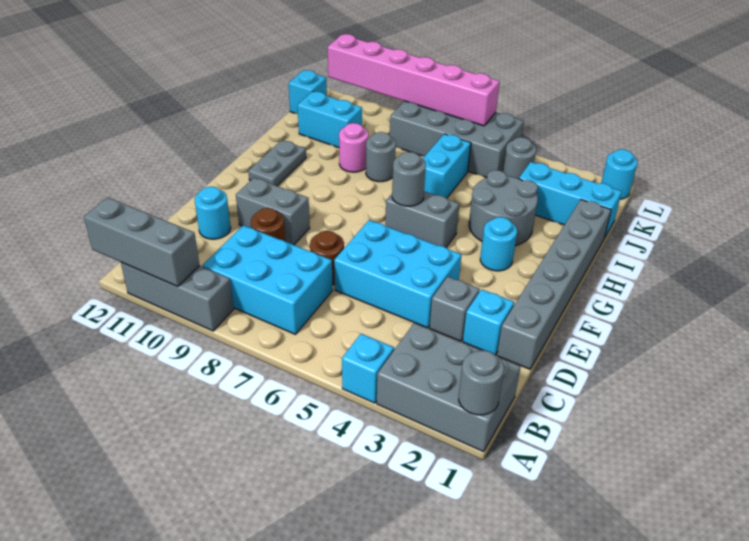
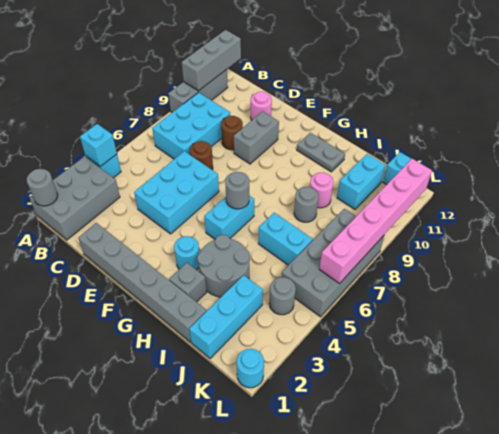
cyan brick D2 level 1 -> cyan brick A4 level 2
grey brick D3 level 1 -> grey brick H2 level 1
cyan round brick D11 level 1 -> pink round brick D11 level 1
grey brick G5:G6 level 1 -> cyan brick G5:G6 level 1

